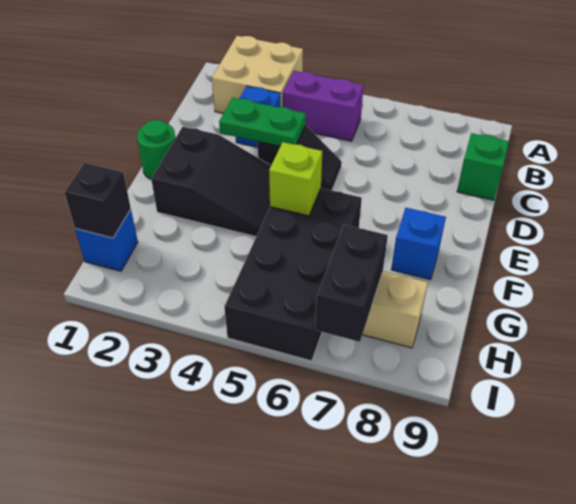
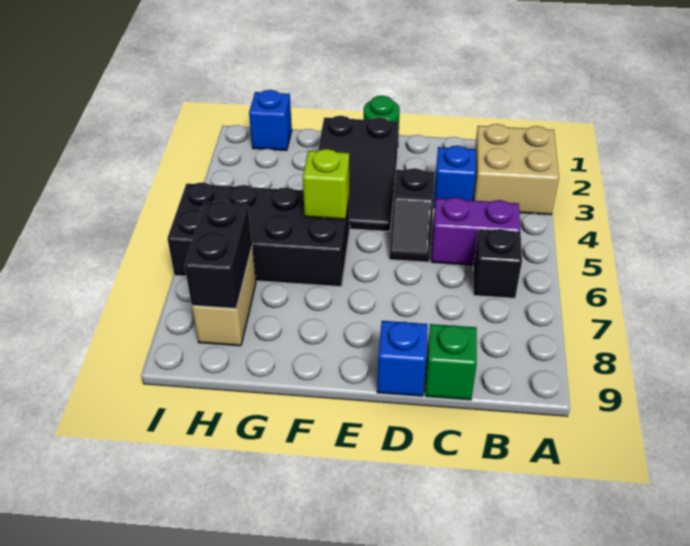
purple brick B4:B5 level 1 -> purple brick B5:C5 level 1
green plate D3:D4 level 2 -> none
blue brick F8 level 1 -> blue brick D9 level 1
black brick H1 level 2 -> black brick B6 level 1
black brick H7:I7 level 2 -> black brick H7:H8 level 2

